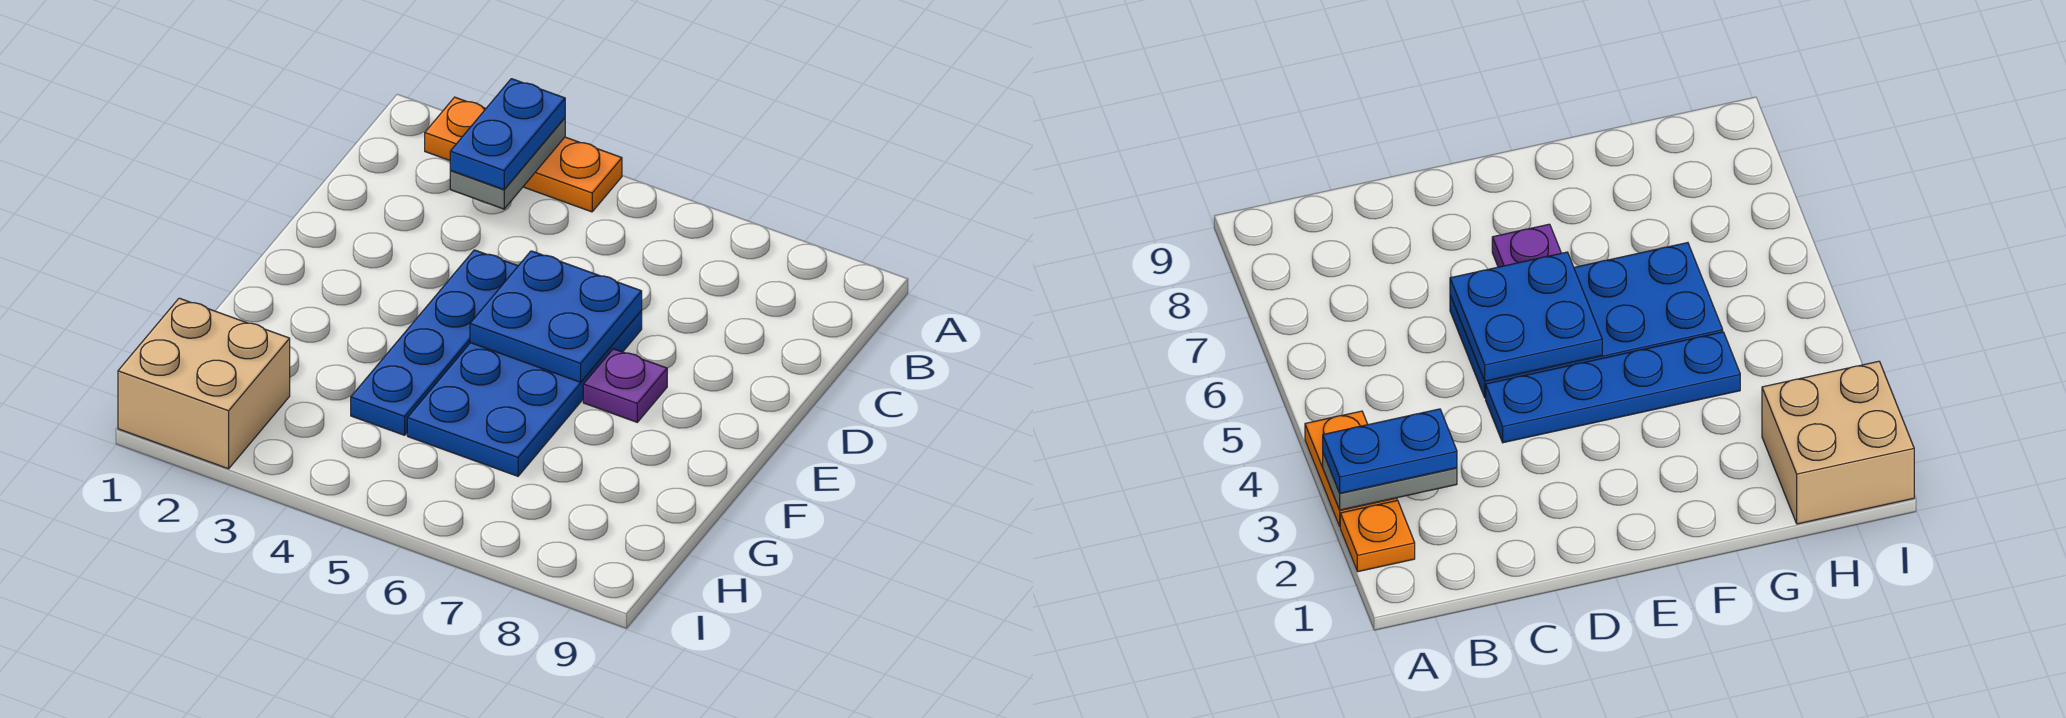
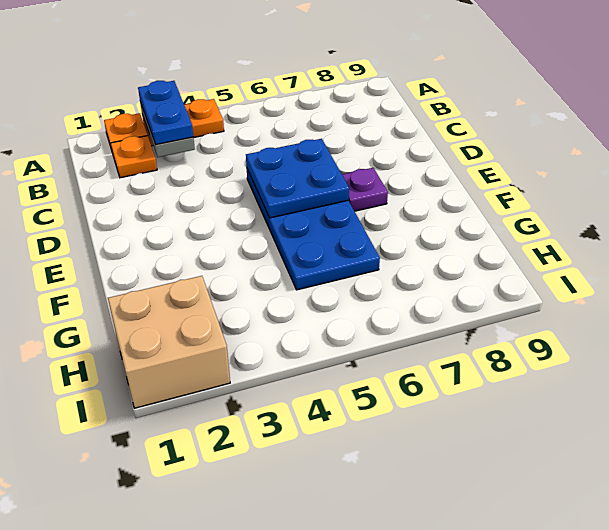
none -> orange plate B2 level 1
blue plate D4:G4 level 1 -> none

